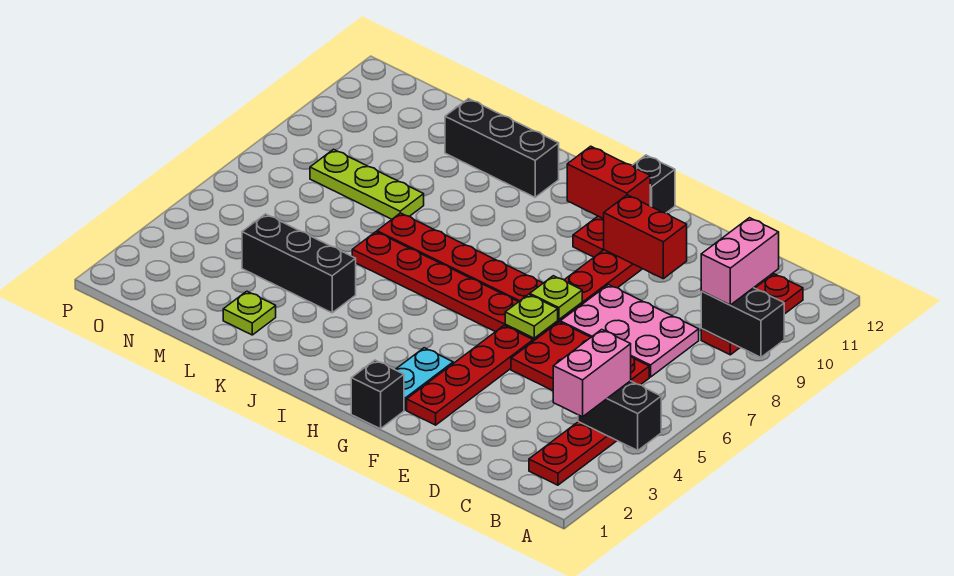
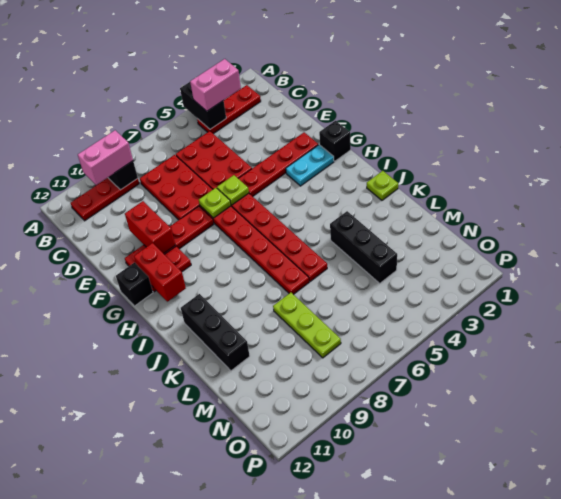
pink plate C7:E8 level 1 -> red plate C7:E8 level 1
lime plate L2 level 1 -> lime plate J1 level 1

